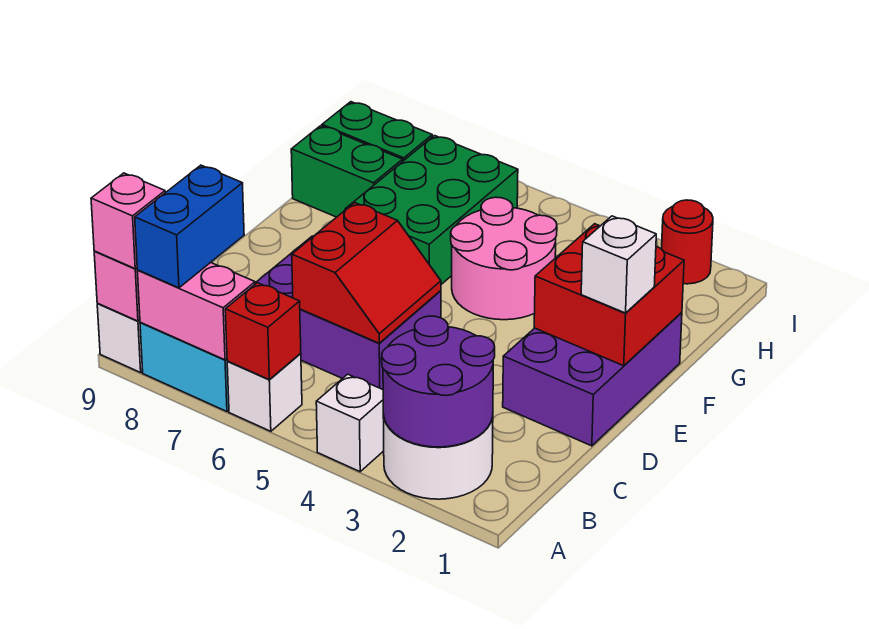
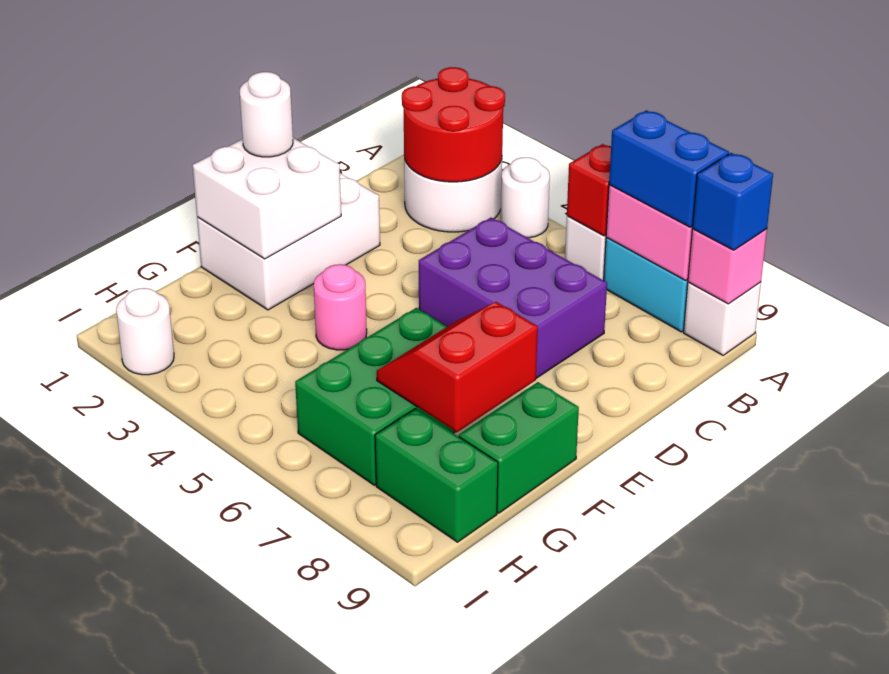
purple round brick A2:B3 level 2 -> red round brick A2:B3 level 2
white brick A4 level 1 -> white round brick A4 level 1
blue brick A8:B8 level 3 -> blue brick A7:A8 level 3
pink brick A9 level 3 -> blue brick A9 level 3
red slope C5:D6 level 2 top 6 -> red slope F7:G8 level 2 top 8
purple brick D1:F2 level 1 -> white brick D1:F2 level 1
red brick E1:F2 level 2 -> white brick E1:F2 level 2
white brick E1 level 3 -> white round brick E1 level 3
pink round brick F4:G5 level 1 -> pink round brick F4 level 1
green brick G8:G9 level 1 -> green brick F9:G9 level 1
red round brick I2 level 1 -> white round brick I2 level 1

